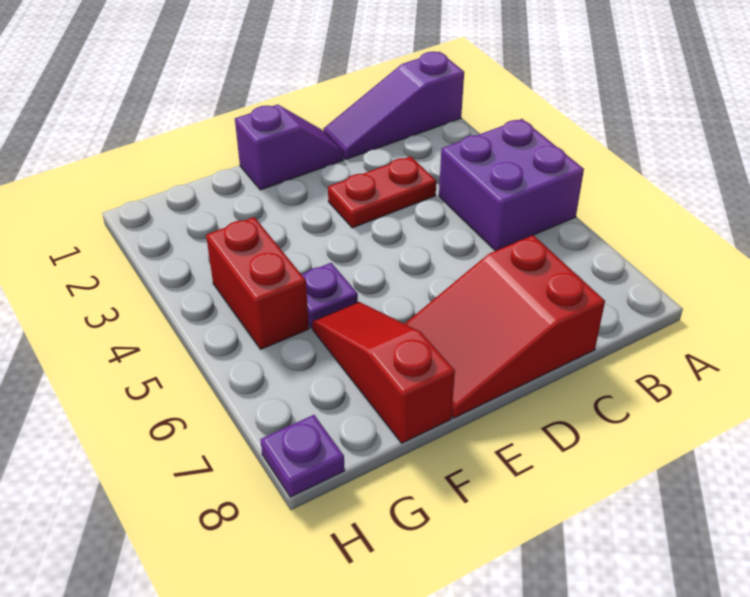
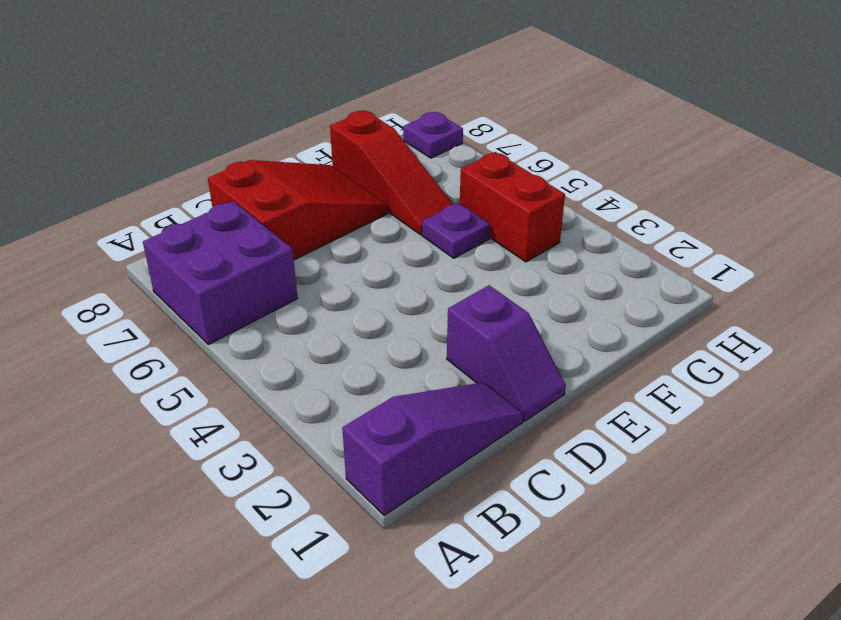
purple brick A4:B5 level 1 -> purple brick A6:B7 level 1
red plate C3:D3 level 1 -> none
purple slope D1:E1 level 1 top E -> purple slope D1:D2 level 1 top 2

